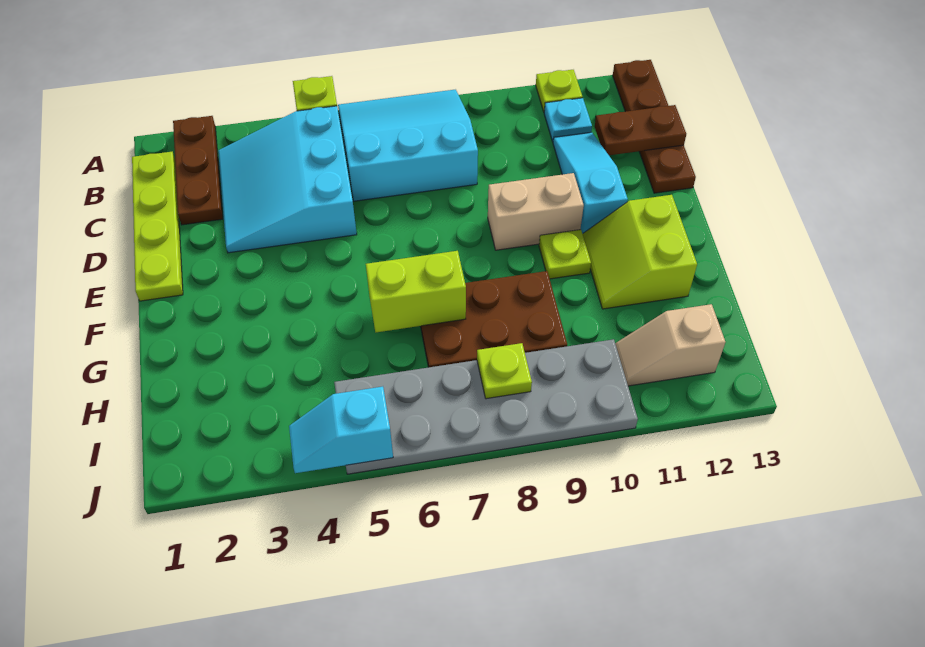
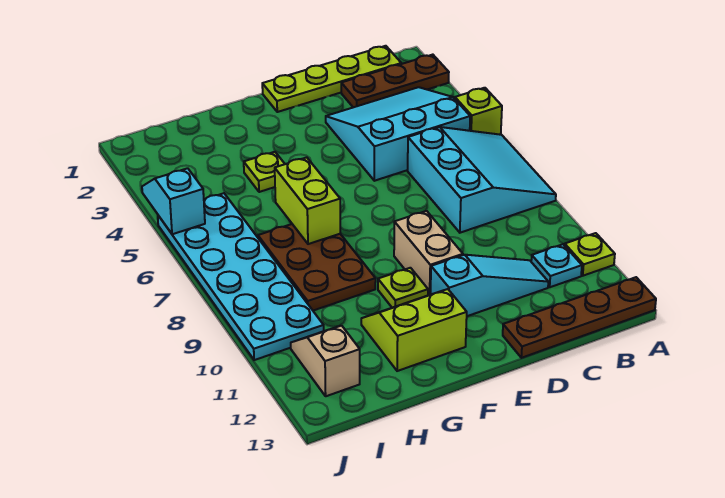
brown plate C12:C13 level 2 -> none
grey plate I5:J10 level 1 -> cyan plate I5:J10 level 1
lime plate I8 level 2 -> lime plate G4 level 1

